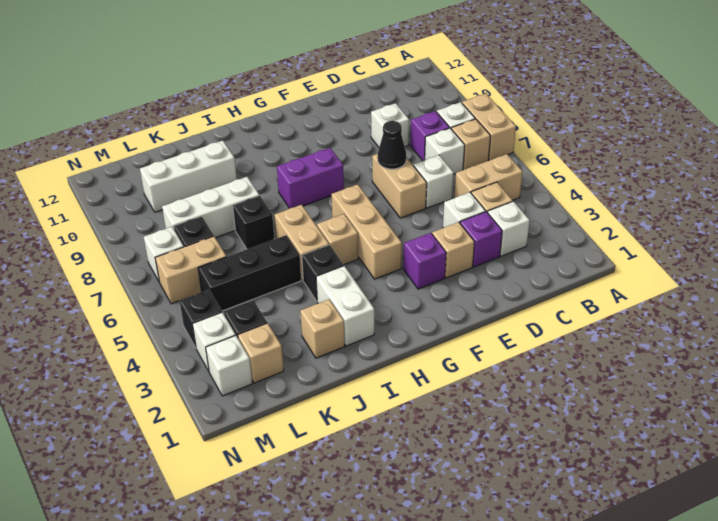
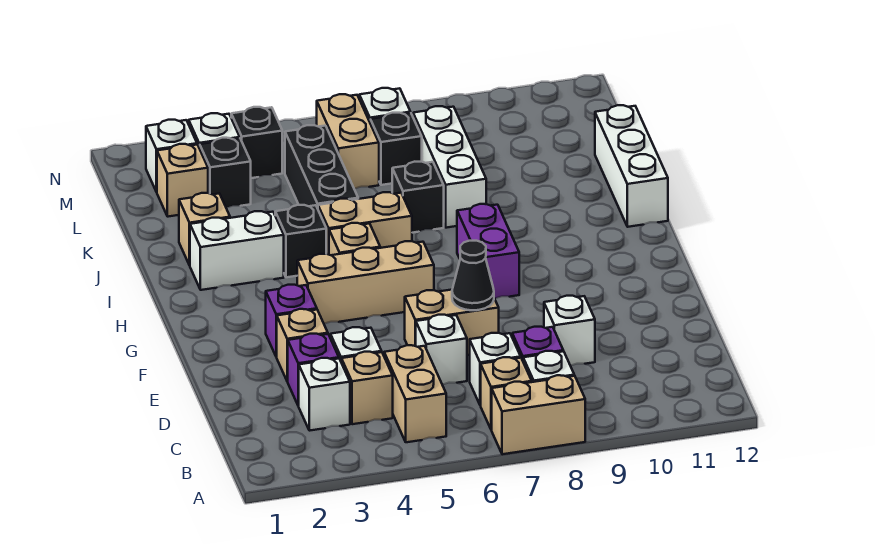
white brick J10:L10 level 1 -> white brick I12:K12 level 1

